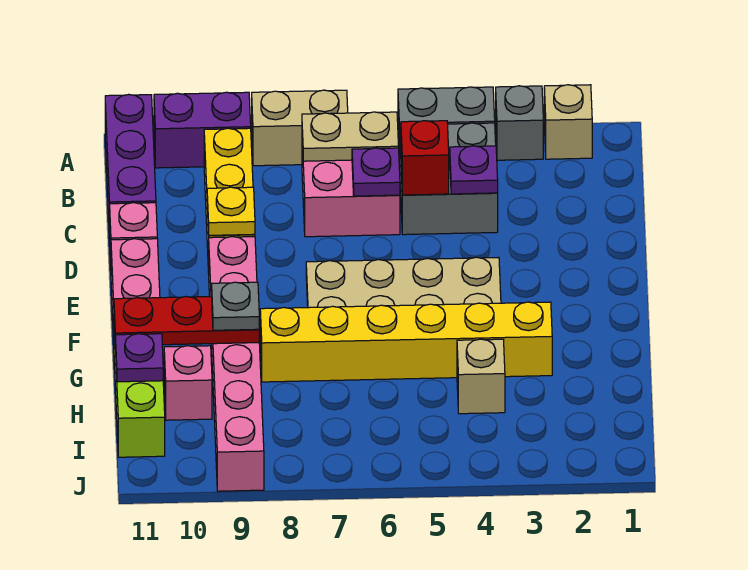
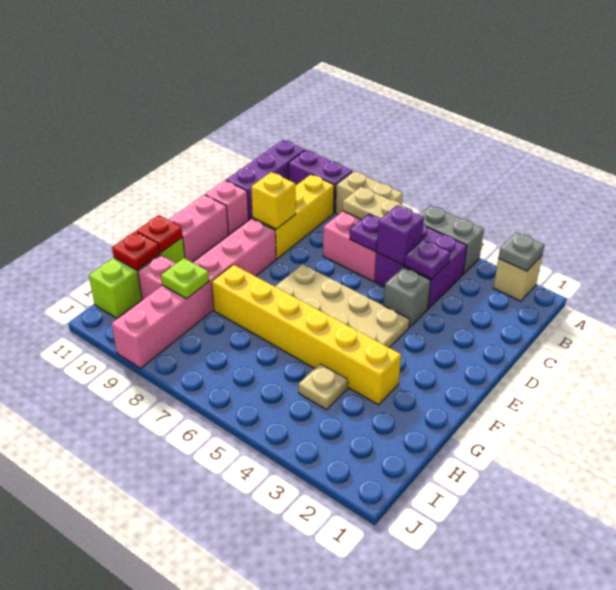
grey brick A3 level 1 -> grey brick D4 level 1
grey brick B4:C5 level 1 -> purple brick B4:C5 level 1
red brick C5 level 2 -> purple brick C5 level 2
yellow plate D9 level 2 -> yellow brick D9 level 2
red plate G9:G11 level 2 -> red plate G11 level 2
grey plate G9 level 3 -> grey plate A2 level 2
tan brick H4 level 1 -> tan plate H4 level 1
none -> lime plate H9 level 2
purple plate H11 level 2 -> red plate H11 level 2

